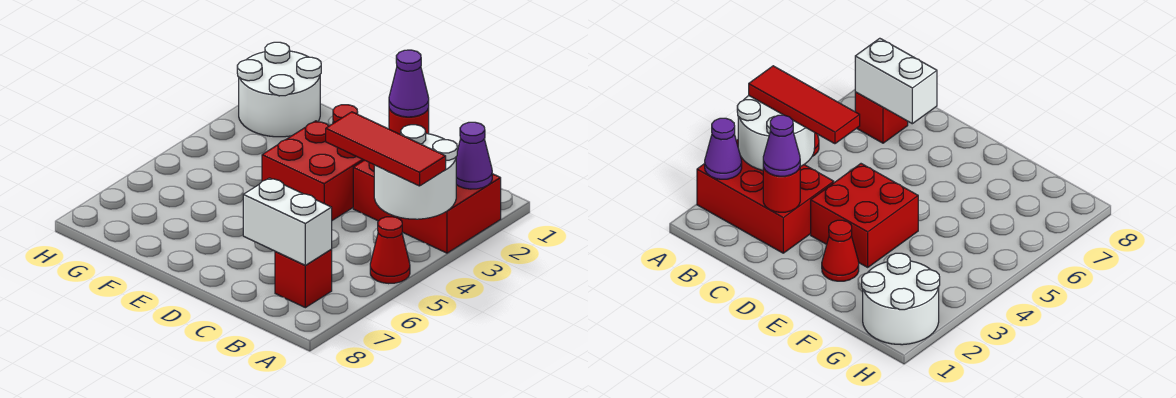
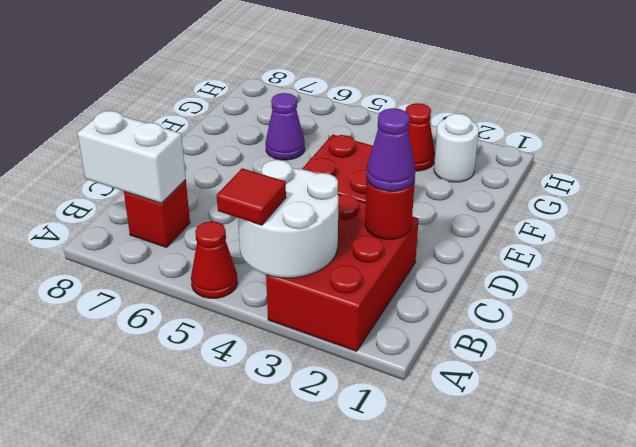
purple cone A2 level 2 -> purple cone F6 level 1
red tile A4:C4 level 3 -> red tile A4 level 3
white brick B7:C7 level 2 -> white brick B7:B8 level 2
red cone E2 level 1 -> red cone G3 level 1
white round brick G1:H2 level 1 -> white round brick G2 level 1

